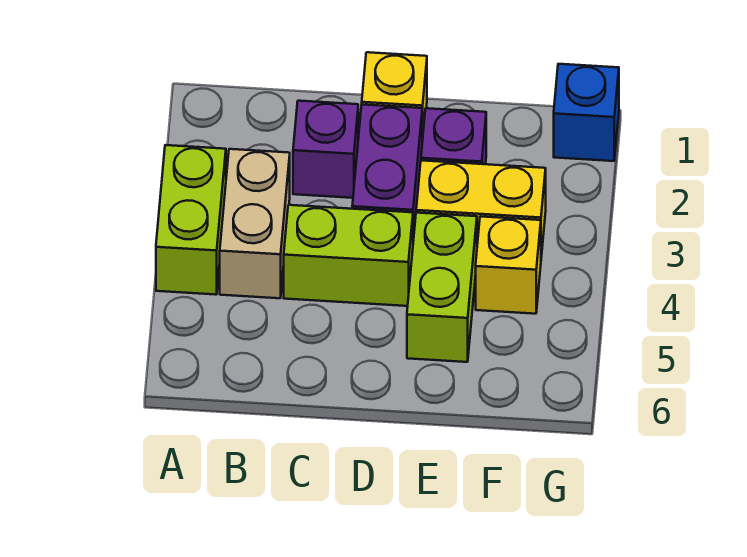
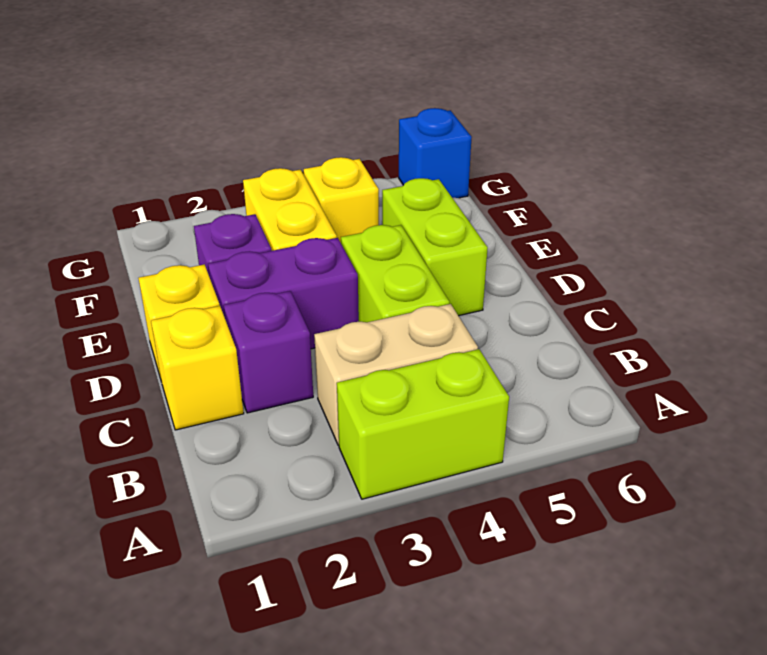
none -> yellow brick C1 level 1
lime brick E4:E5 level 1 -> lime brick D5:E5 level 1
blue brick G1 level 1 -> blue brick G6 level 1

